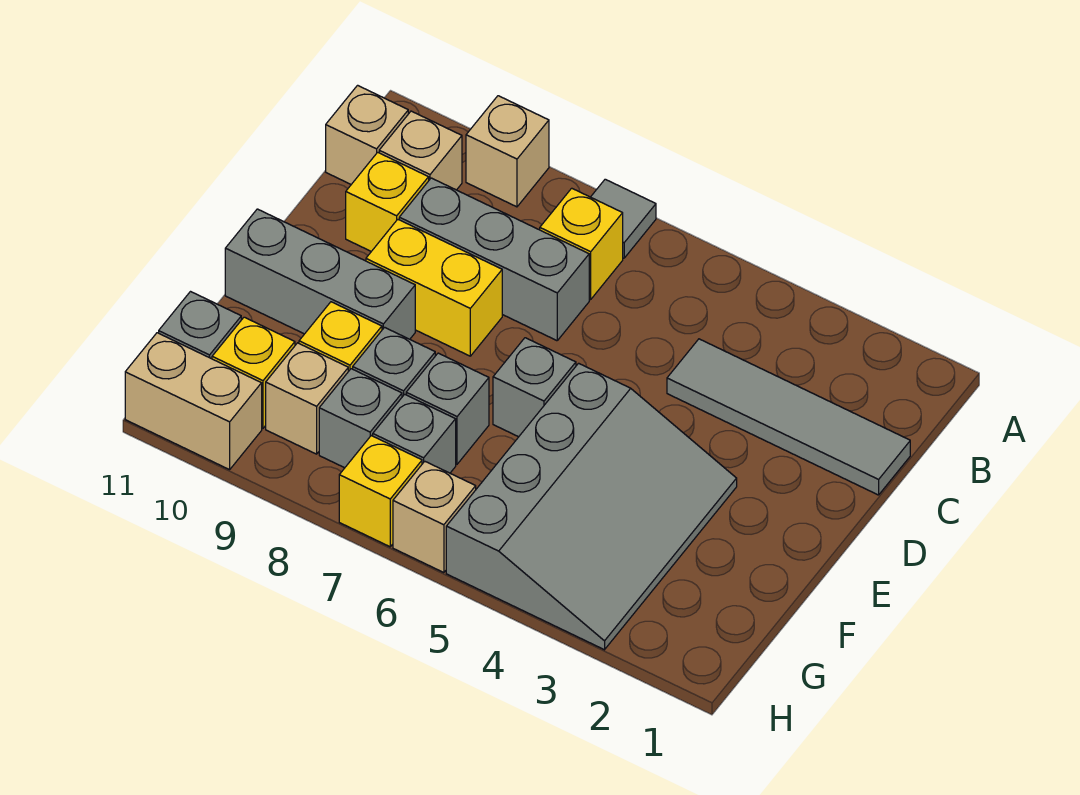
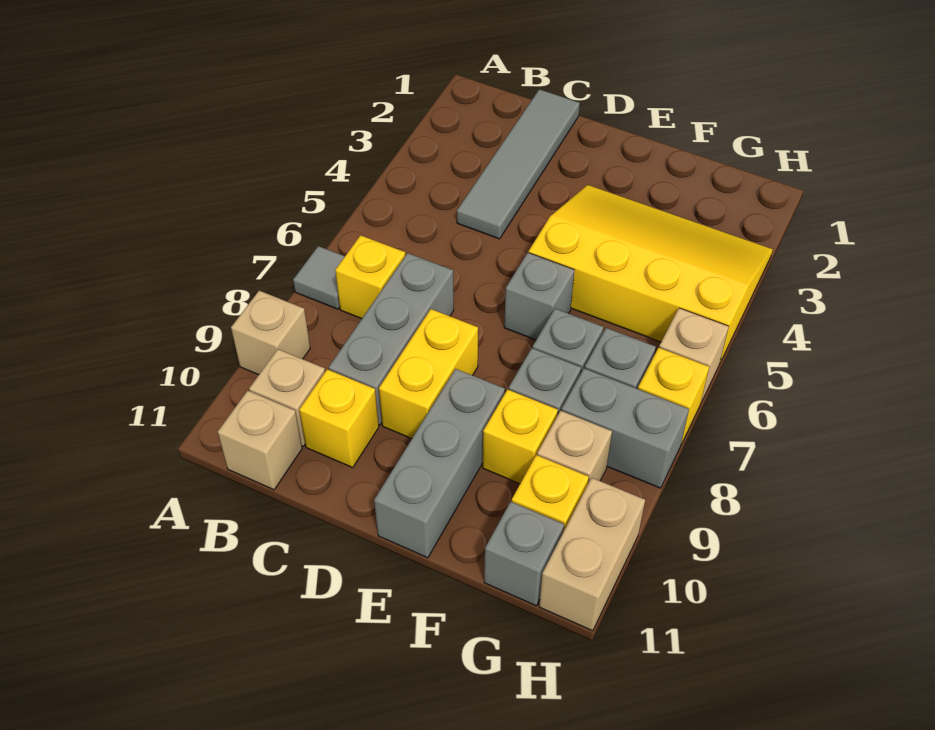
grey slope E3:H5 level 1 top 5 -> yellow slope E3:H5 level 1 top 5
grey brick G8 level 1 -> grey brick G8:H8 level 1

